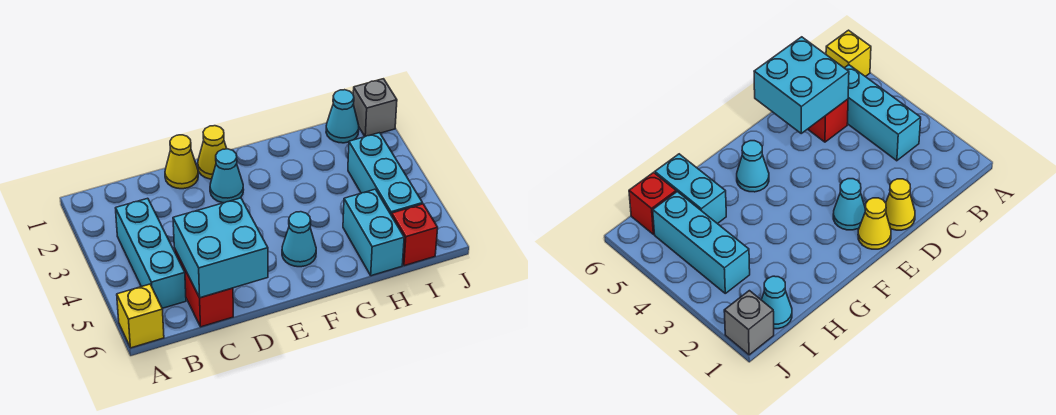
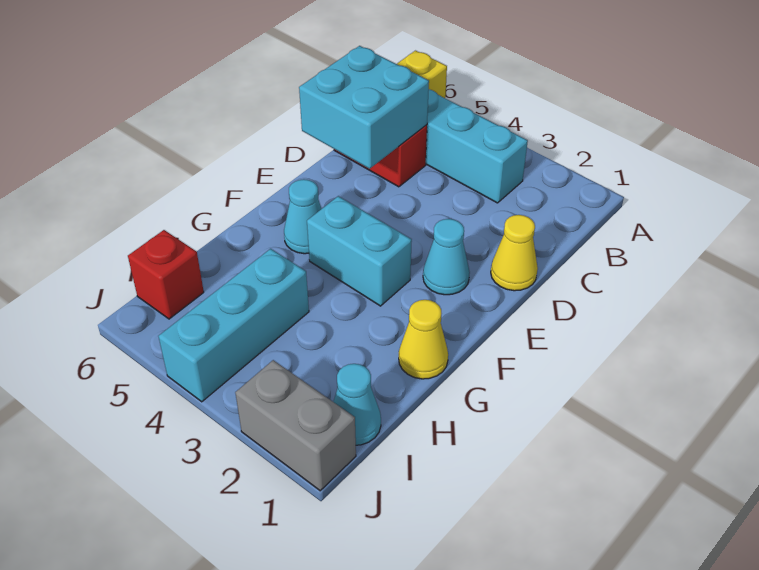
yellow cone E1 level 1 -> yellow cone G1 level 1
cyan brick H5:H6 level 1 -> cyan brick F3:F4 level 1
cyan brick I3:I5 level 1 -> cyan brick H4:J4 level 1
grey brick J1 level 1 -> grey brick J1:J2 level 1

